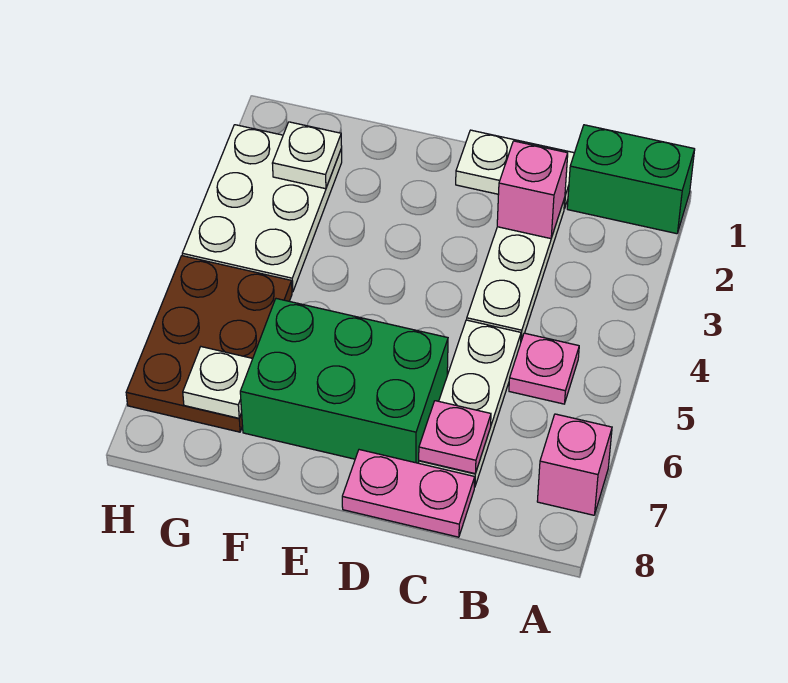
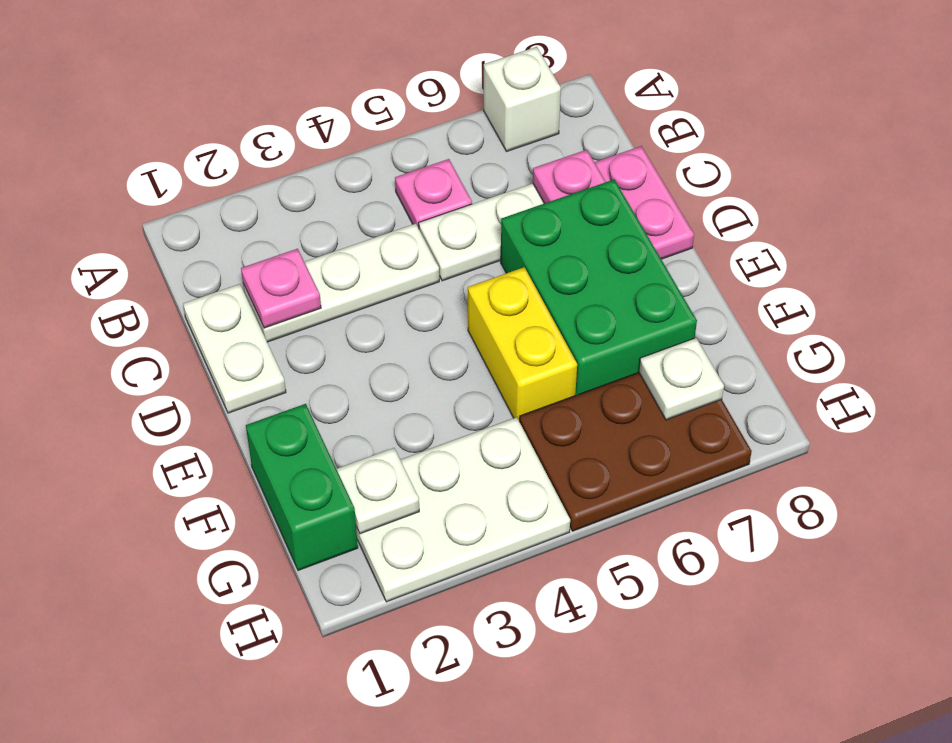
green brick A1:B1 level 1 -> green brick F1:G1 level 1
pink brick A7 level 1 -> white brick A7 level 1
pink brick C2 level 2 -> pink plate C2 level 2
none -> yellow brick E5:F5 level 1

